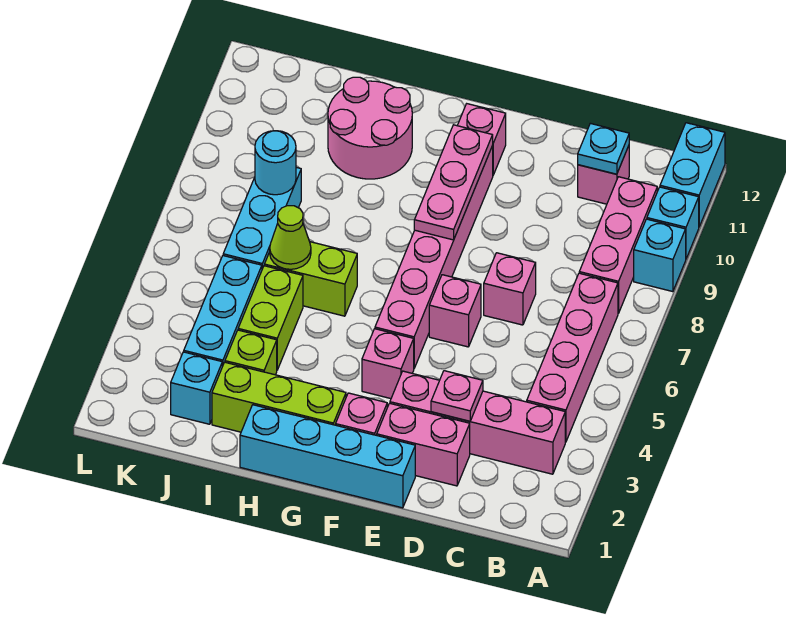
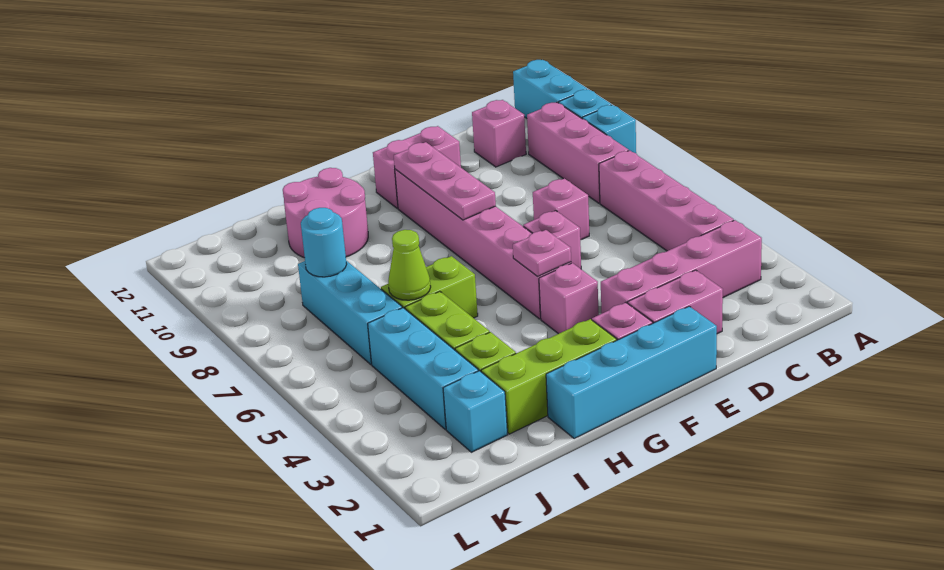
cyan plate C11 level 2 -> none
pink plate D3 level 2 -> pink plate F5 level 2
pink brick F11 level 1 -> pink brick E11:F11 level 1

